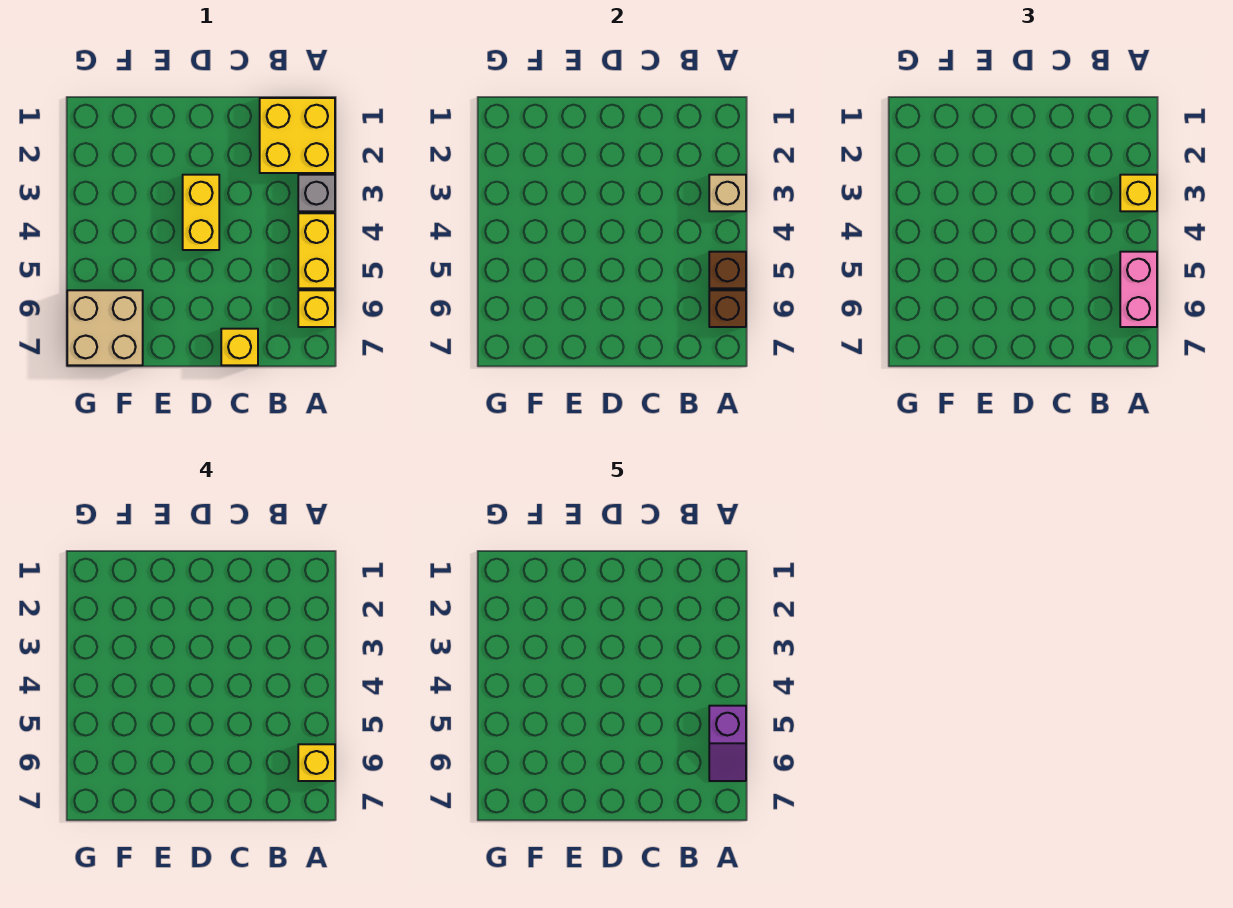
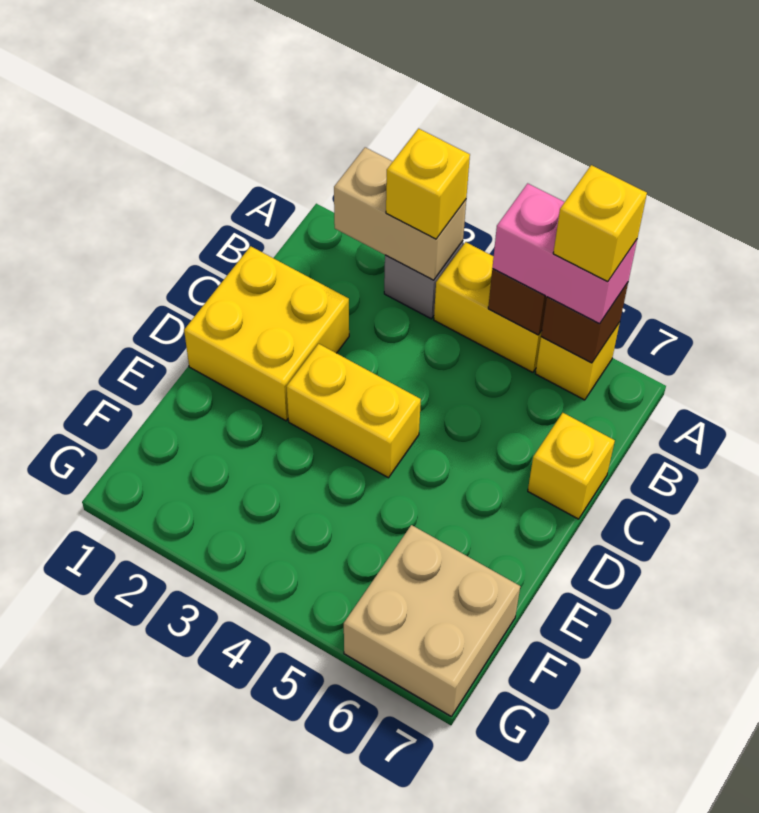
yellow brick A1:B2 level 1 -> yellow brick C1:D2 level 1
tan brick A3 level 2 -> tan brick A2:A3 level 2
purple slope A5:A6 level 5 top 5 -> none

